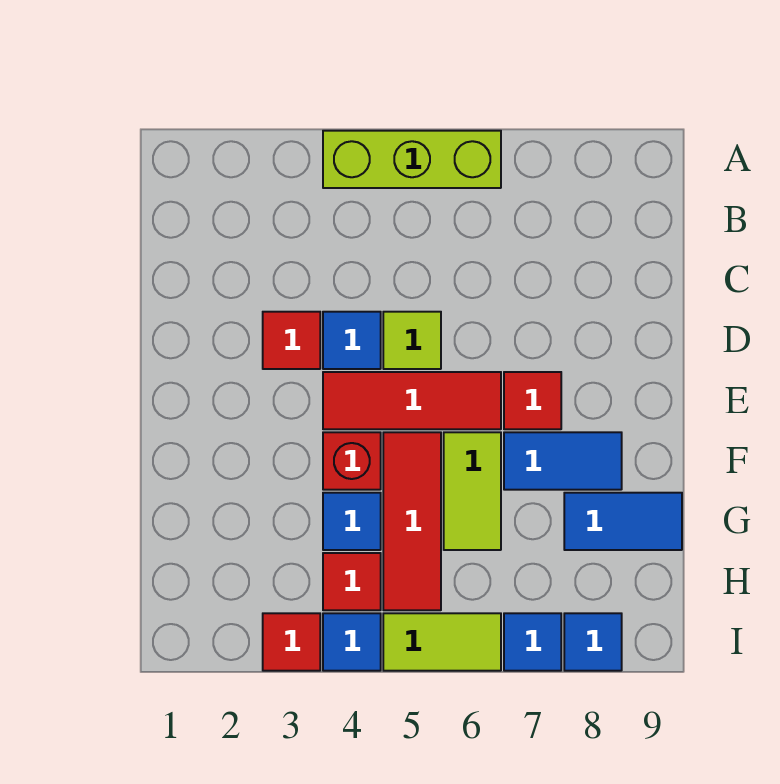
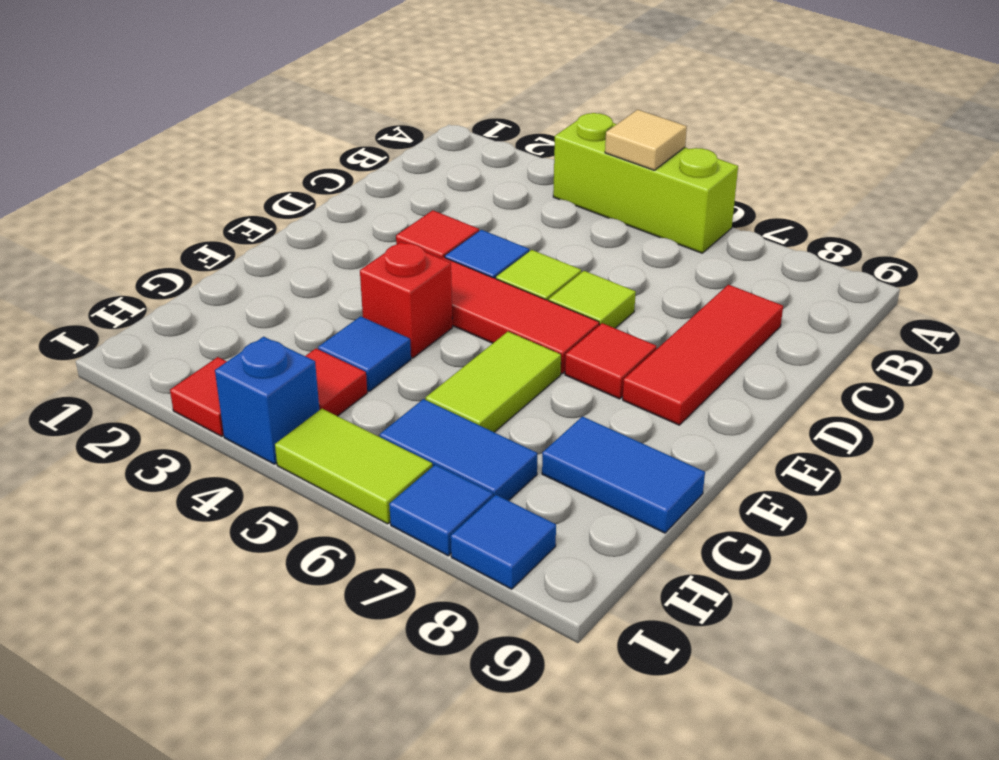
none -> tan tile A5 level 2
none -> lime tile D6 level 1
red tile F5:H5 level 1 -> red tile C8:E8 level 1
blue tile F7:F8 level 1 -> blue tile H6:H7 level 1
blue tile I4 level 1 -> blue brick I4 level 1

